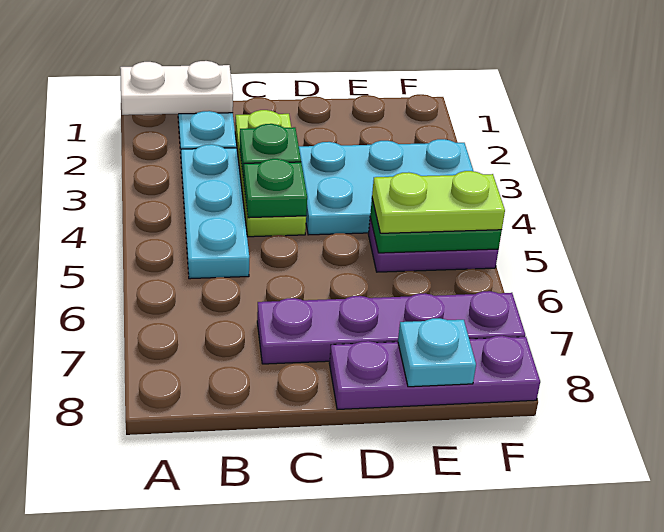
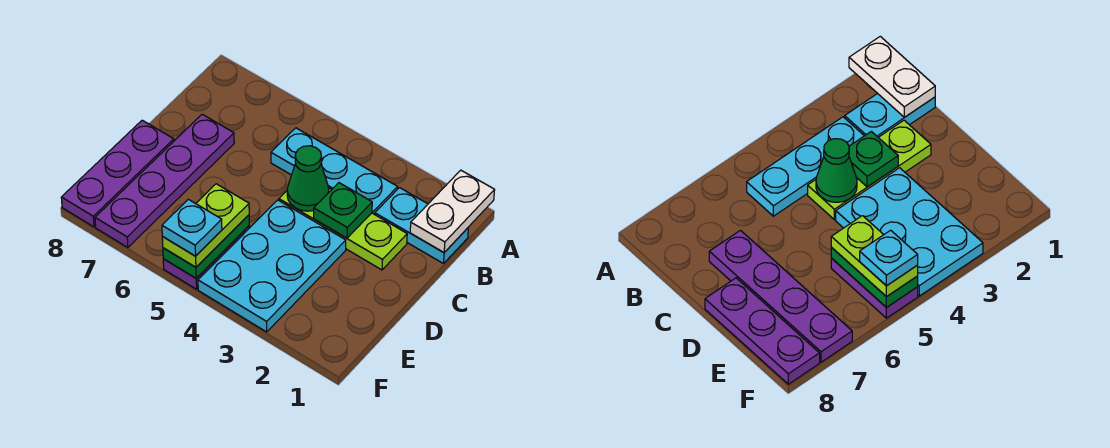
green plate C4 level 2 -> green cone C4 level 2
cyan plate E8 level 2 -> cyan plate F5 level 4

